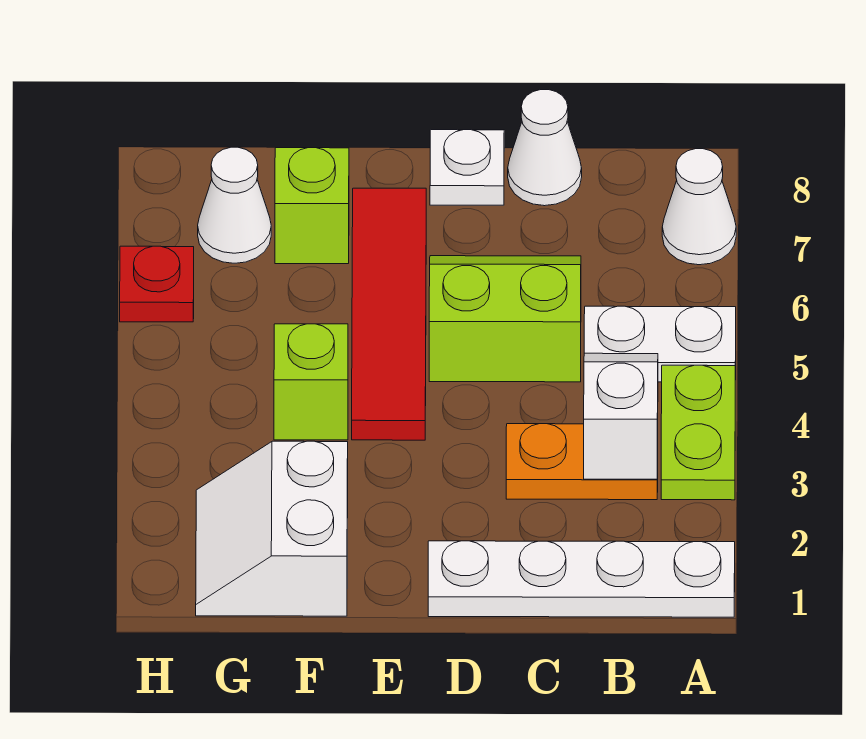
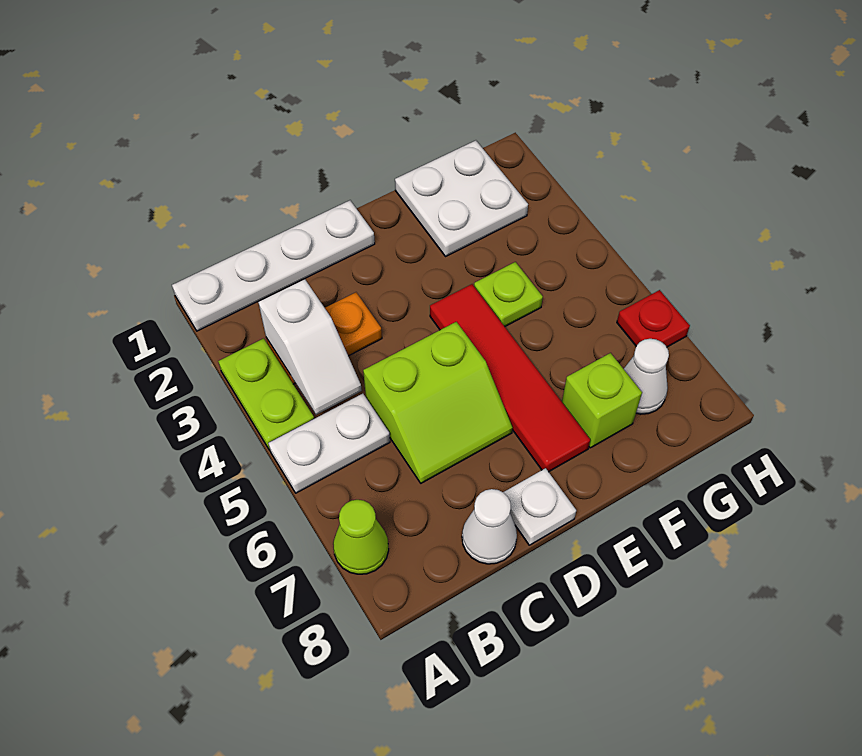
white cone A7 level 1 -> lime cone A7 level 1
white slope F1:G2 level 1 top F -> white plate F1:G2 level 1
lime brick F4 level 1 -> lime plate F4 level 1

